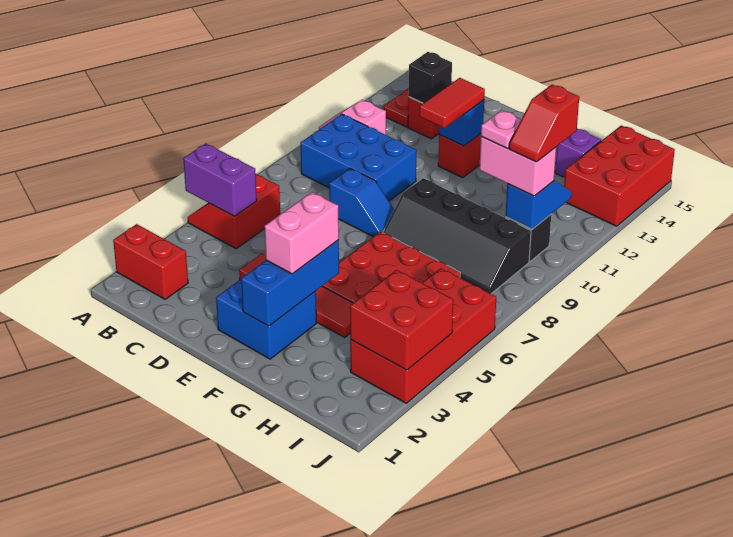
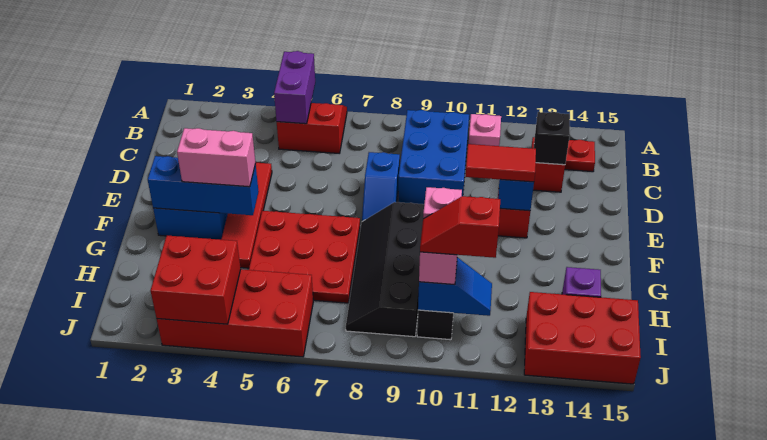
red brick A2:B2 level 1 -> none

